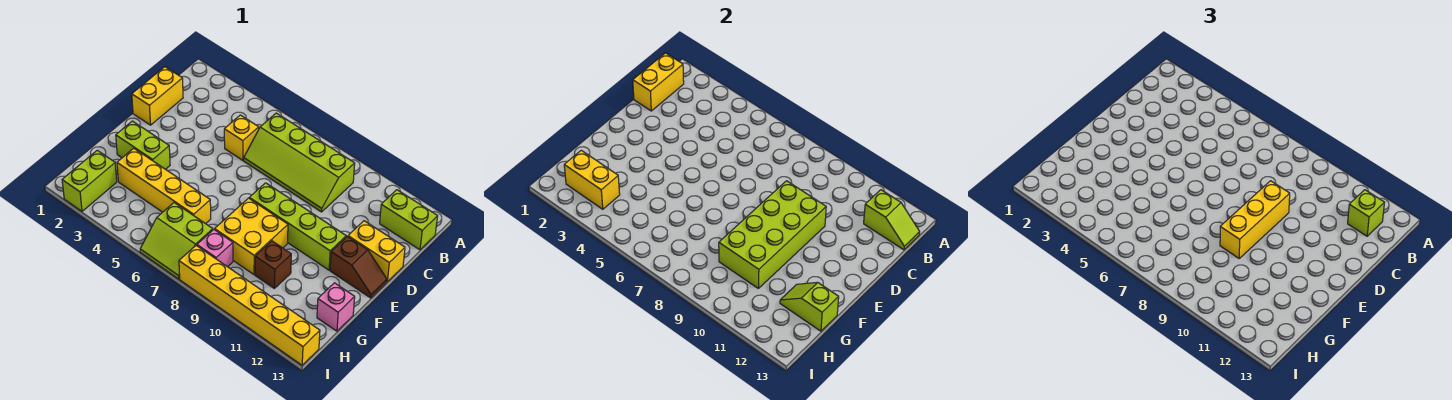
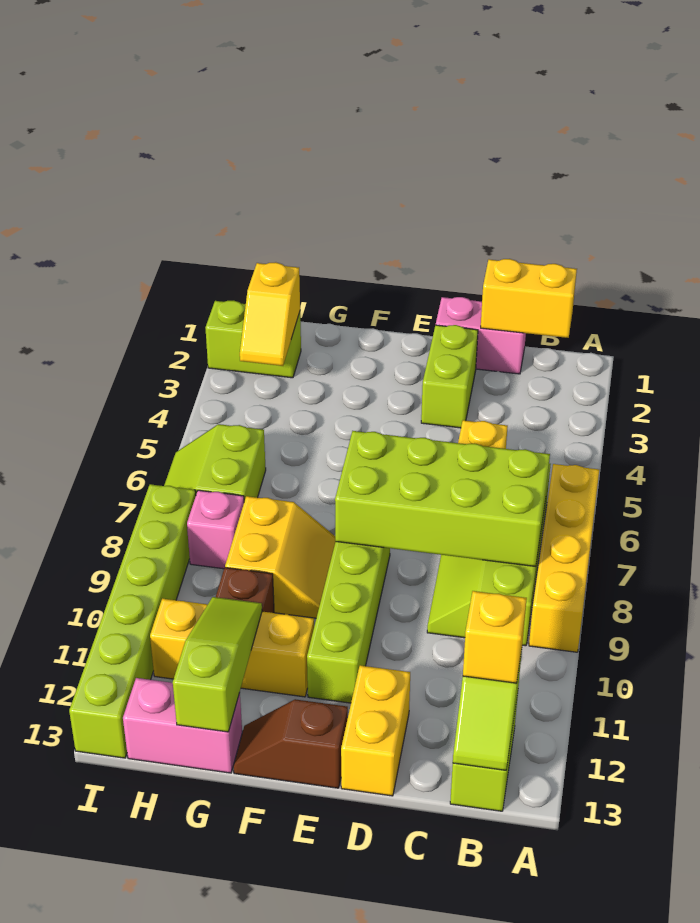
lime brick B12 level 3 -> yellow brick B12 level 3
yellow brick C1:D1 level 1 -> pink brick C1:D1 level 1
lime brick D9:G10 level 2 -> lime brick B7:E8 level 2
yellow brick D9:F9 level 3 -> yellow brick F11:H11 level 1
brown slope E12:E13 level 1 top 12 -> brown slope E13:F13 level 1 top E
lime brick F2:F3 level 1 -> lime brick D2:D3 level 1
yellow brick F8:G9 level 1 -> yellow slope F8:G9 level 1 top G
yellow brick G3:G6 level 1 -> yellow brick A6:A9 level 1
lime slope G12:G13 level 2 top 13 -> lime slope G11:G13 level 2 top 13
pink brick G13 level 1 -> pink brick G13:H13 level 1
yellow brick H2:H3 level 2 -> yellow slope H2:H3 level 2 top 2
yellow brick I8:I13 level 1 -> lime brick I8:I13 level 1

